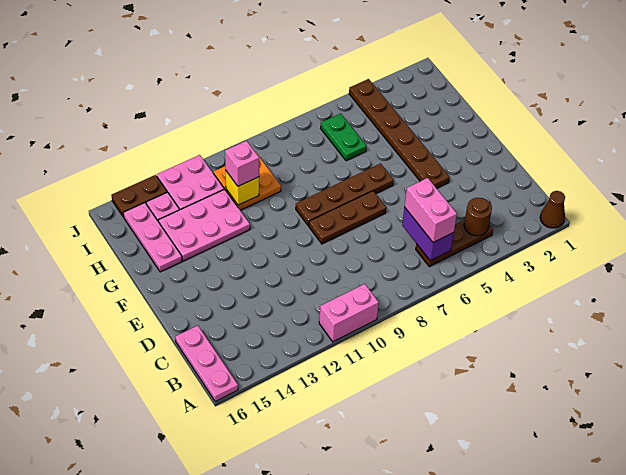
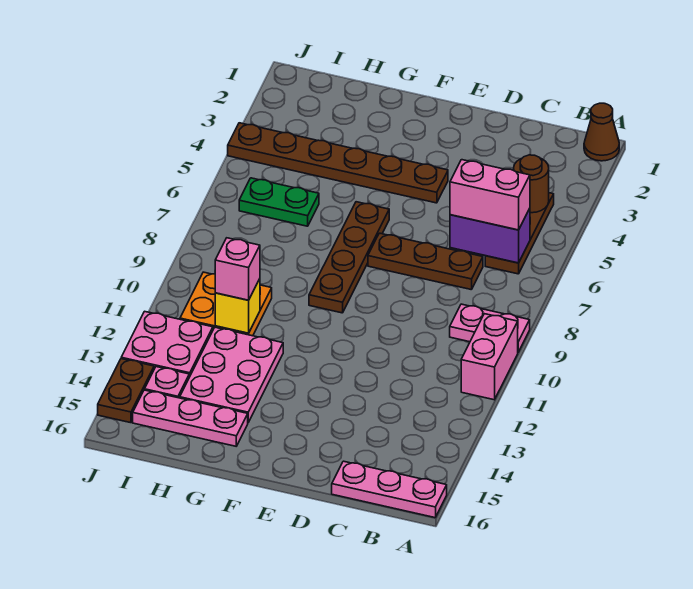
none -> pink plate A9:B9 level 1
brown plate E7:E9 level 1 -> brown plate C7:E7 level 1

